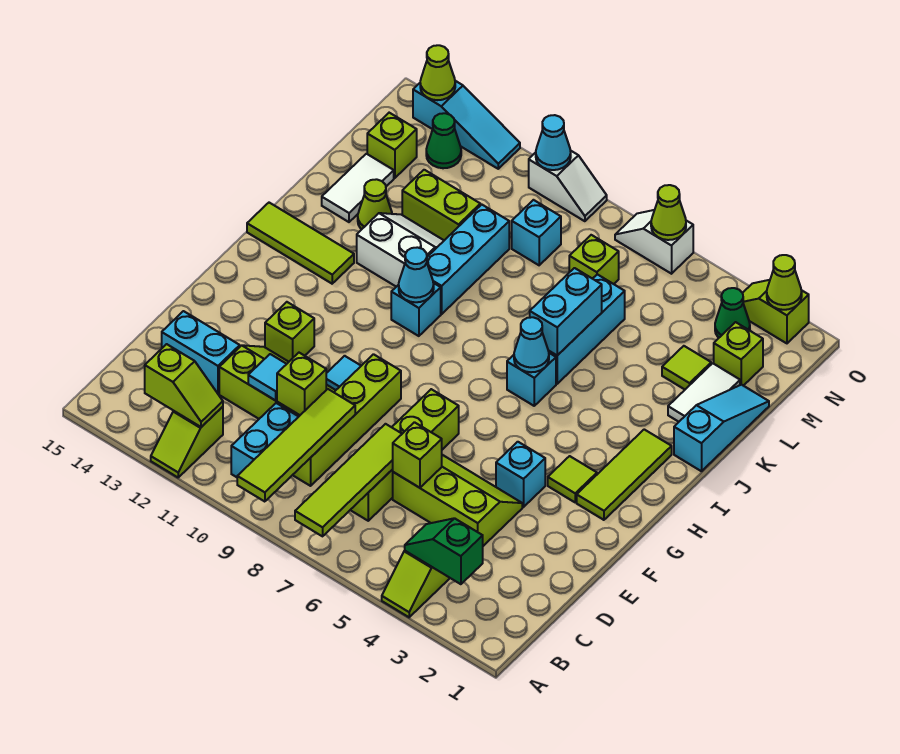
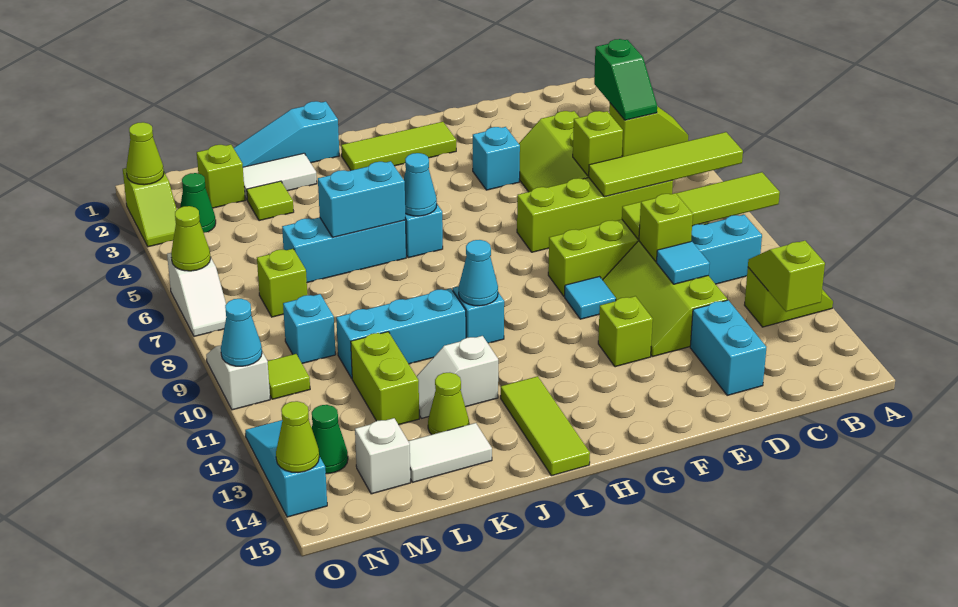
lime tile G3 level 1 -> lime tile N10 level 1
white slope J11:K12 level 1 top J -> white slope J12:K12 level 1 top J
lime brick M14 level 1 -> white brick M14 level 1

